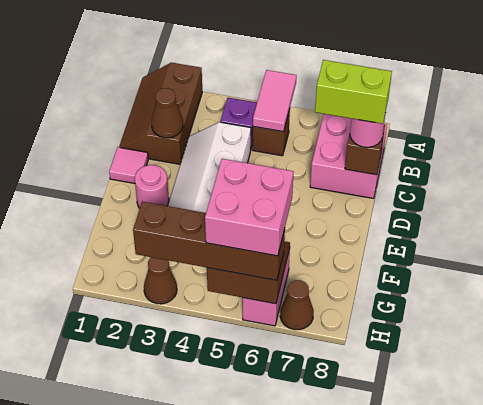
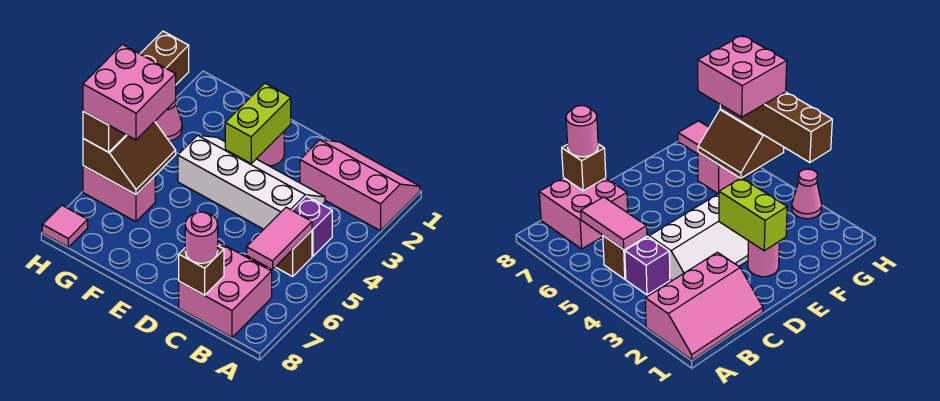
brown slope A1:C2 level 1 top 2 -> pink slope A1:C2 level 1 top 2
pink tile A5:B5 level 2 -> pink tile B5:B6 level 2
brown cone C2 level 2 -> none
lime brick C7:C8 level 4 -> lime brick E2:E3 level 2
pink tile D1 level 1 -> pink tile H8 level 1
brown cone H3 level 1 -> pink cone H3 level 1
brown cone H7 level 1 -> none

